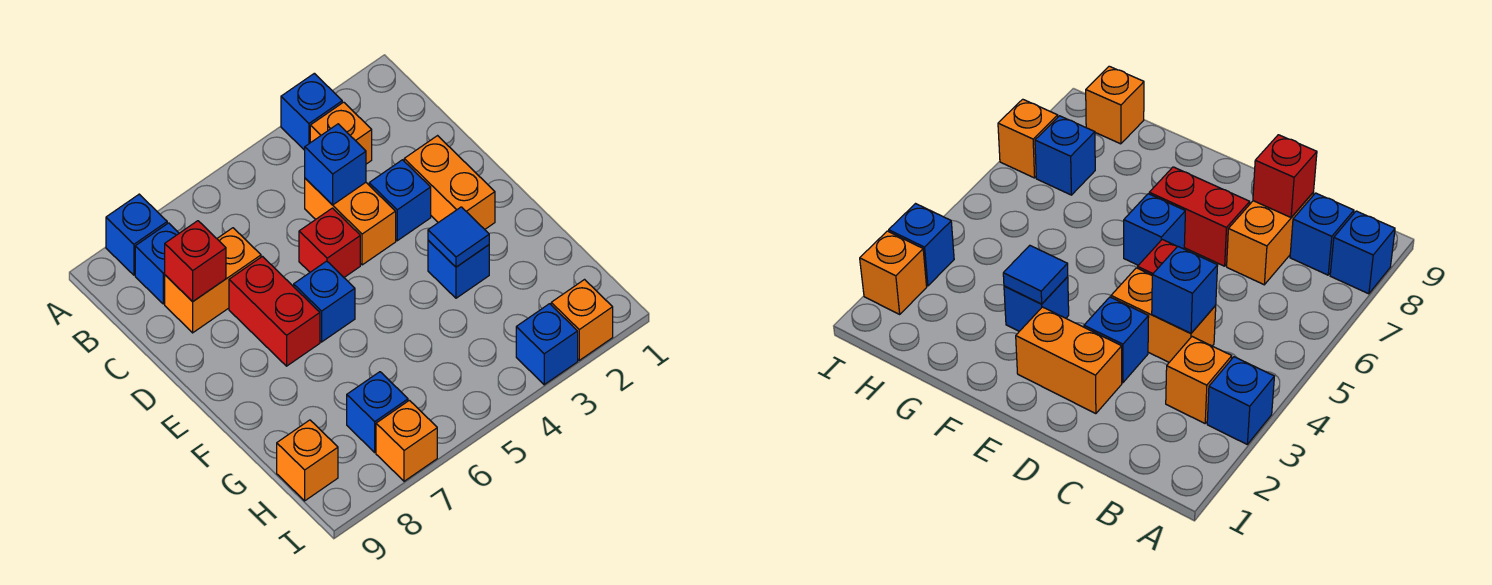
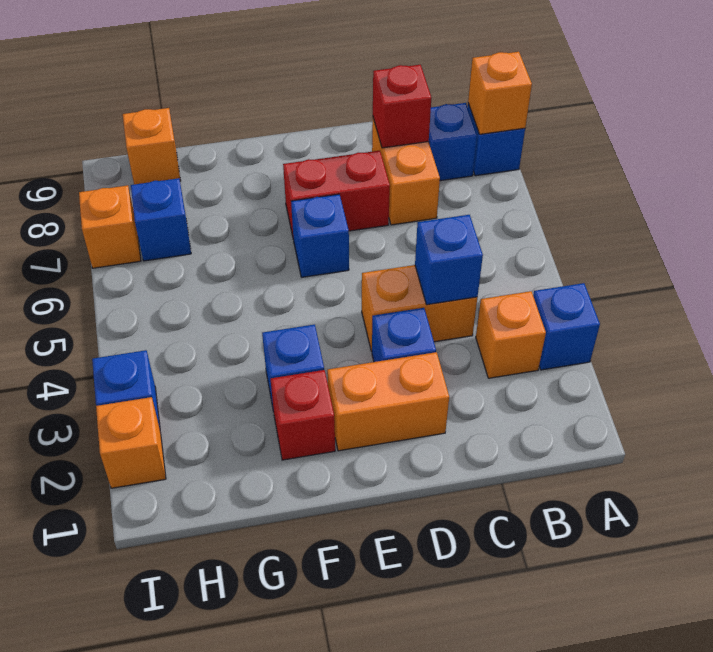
none -> orange brick A8 level 2
red brick D5 level 1 -> red brick F2 level 1
blue tile F3 level 2 -> none

